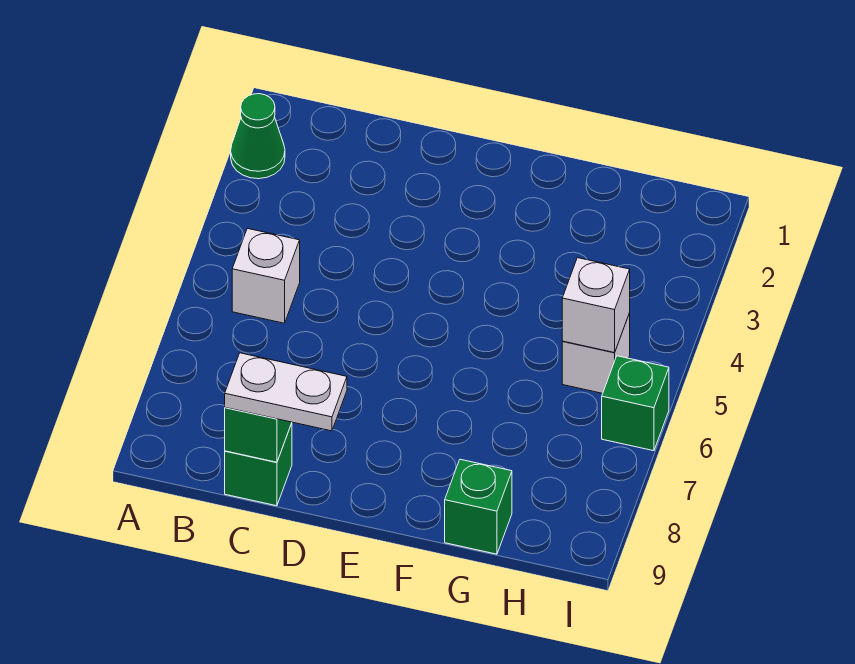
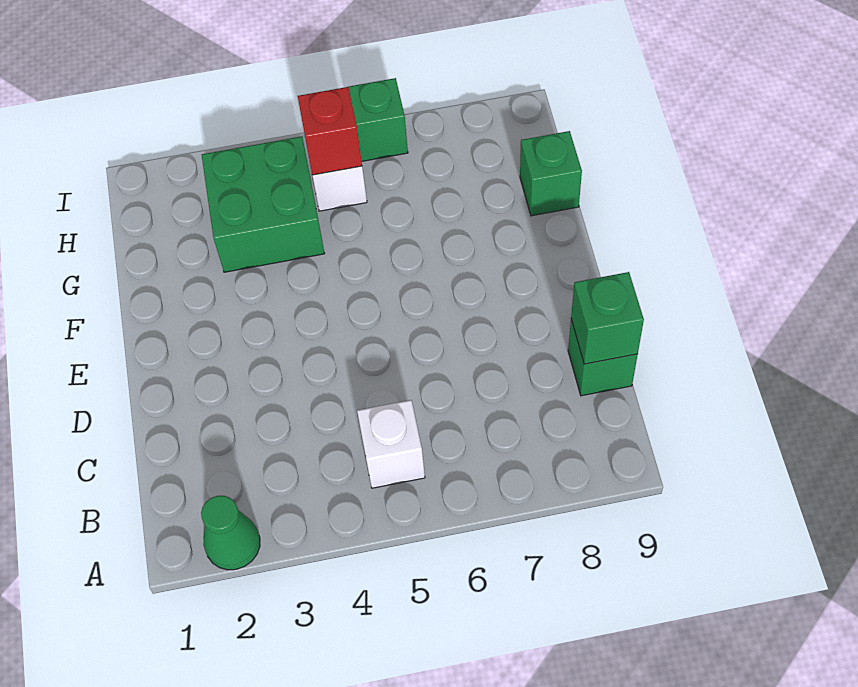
white plate C9:D9 level 3 -> none
none -> green brick G3:H4 level 1
white brick H5 level 2 -> red brick H5 level 2

